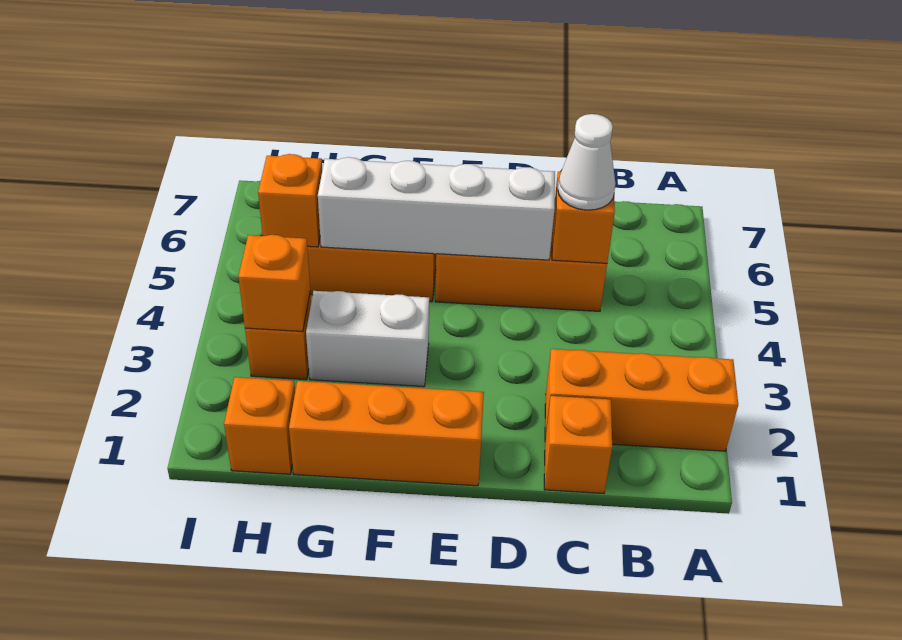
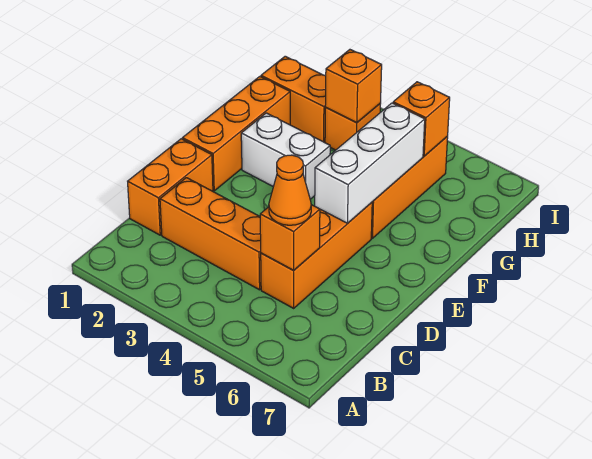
orange brick A2:C2 level 1 -> orange brick C2:C4 level 1
orange brick C1 level 1 -> orange brick C1:D1 level 1
white cone C5 level 3 -> orange cone C5 level 3
white brick D5:G5 level 2 -> white brick E5:G5 level 2
white brick F3:G3 level 1 -> white brick F2:F3 level 1
orange brick H1 level 1 -> orange brick H1:H2 level 1

